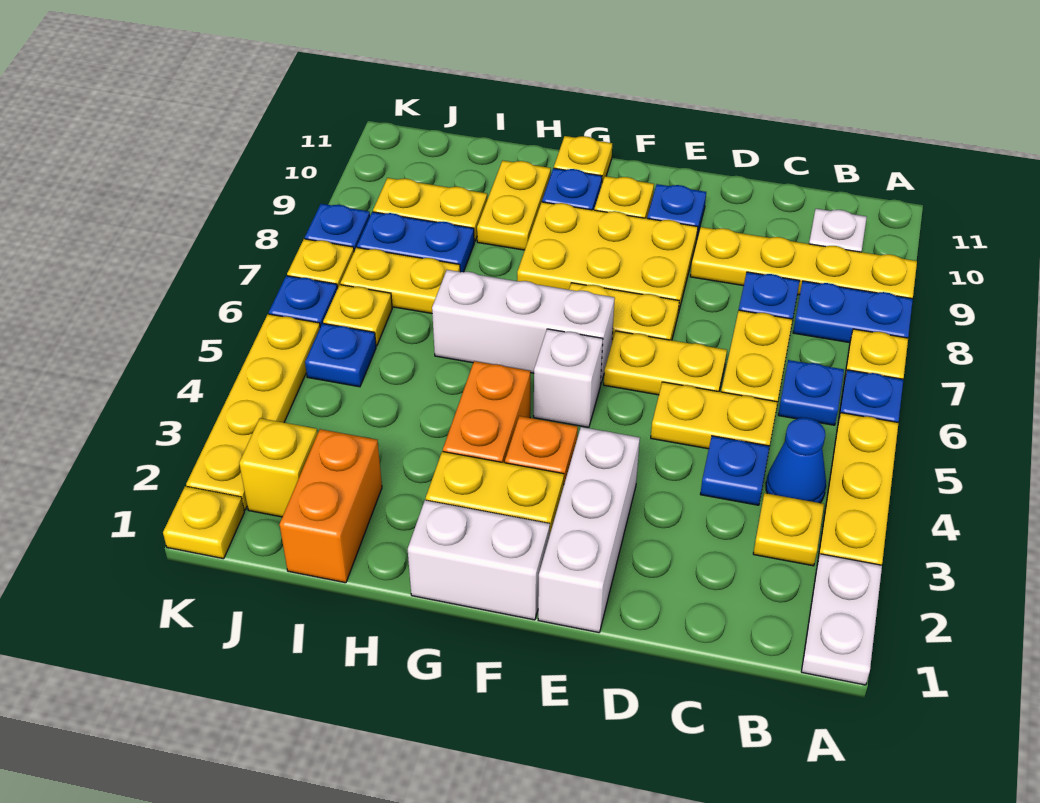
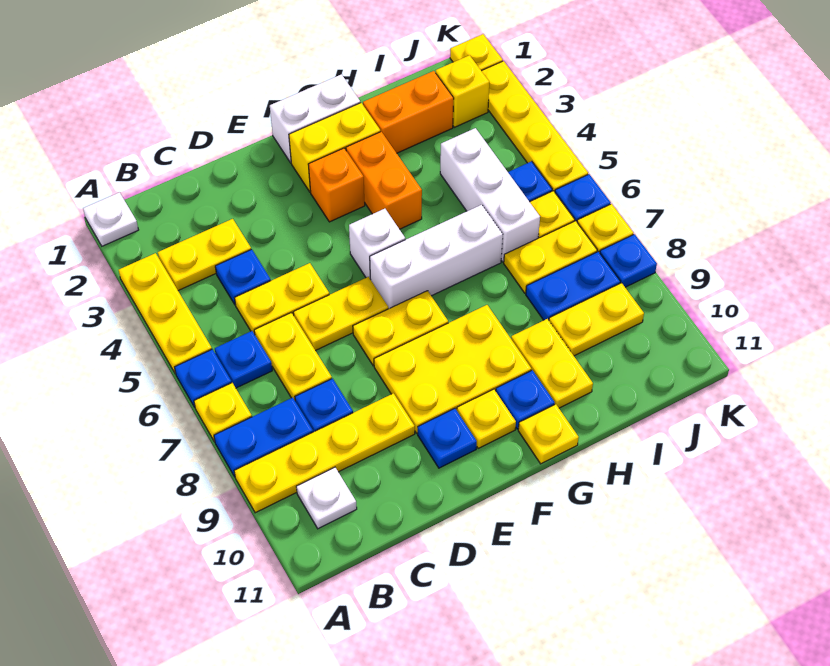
white plate A1:A2 level 1 -> white plate A1 level 1
yellow plate B3 level 1 -> yellow plate B3:C3 level 1
blue cone B4 level 1 -> none
white brick E1:E3 level 1 -> white brick I4:I6 level 1
orange brick I1:I2 level 1 -> orange brick H2:I2 level 1

